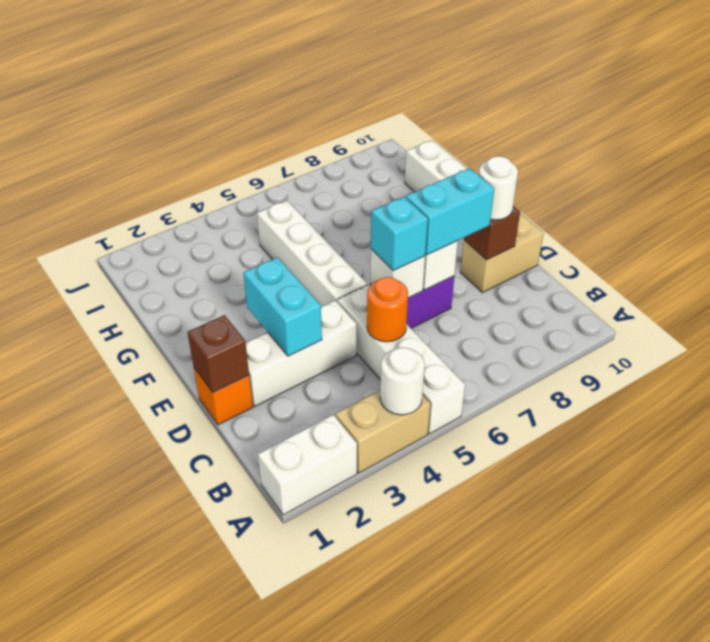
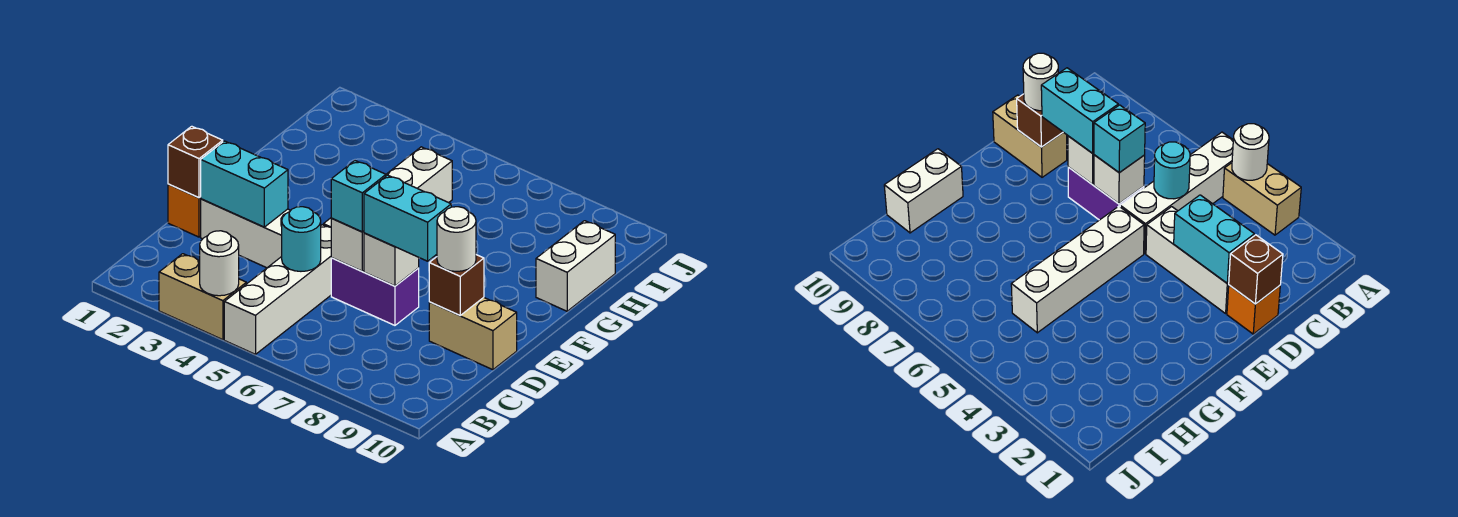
white brick A1:A2 level 1 -> none
orange round brick C5 level 2 -> cyan round brick C5 level 2
cyan brick D3:E3 level 2 -> cyan brick D2:D3 level 2

